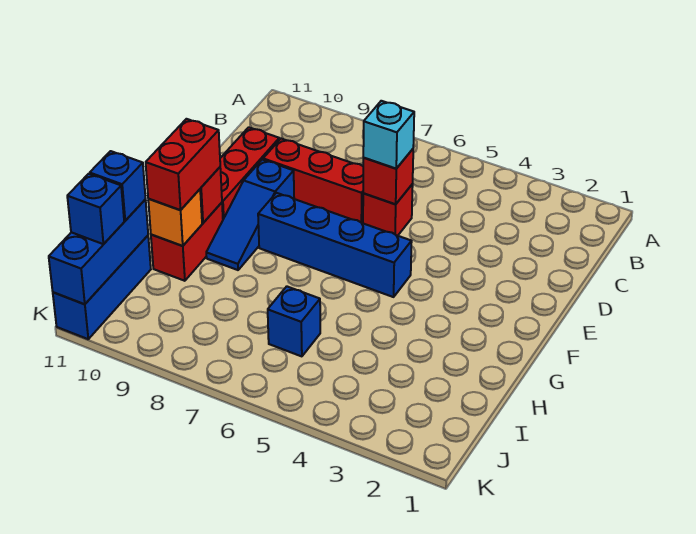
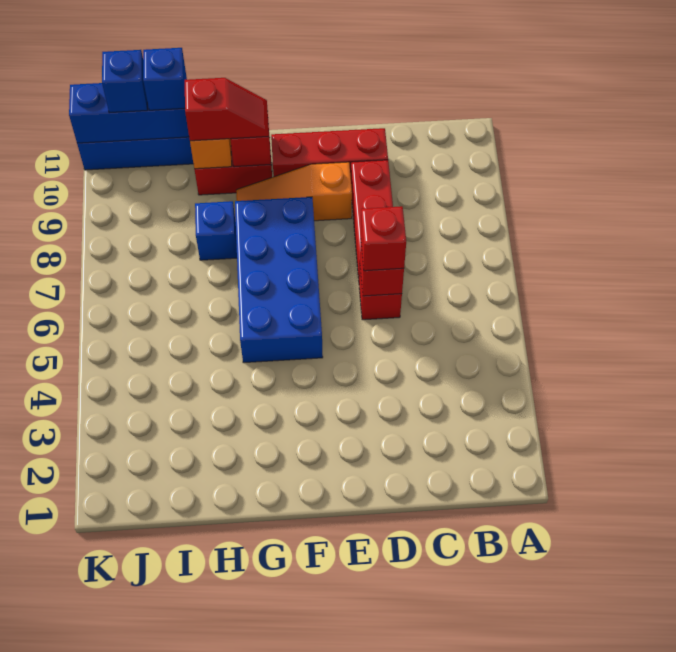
cyan brick D6 level 3 -> red brick D6 level 3
blue slope E9:G9 level 1 top E -> orange slope E9:G9 level 1 top E
blue brick F5:F8 level 1 -> blue brick F5:G8 level 1
red brick G10:H10 level 3 -> red slope G10:H10 level 3 top H
blue brick I6 level 1 -> blue brick H8 level 1

